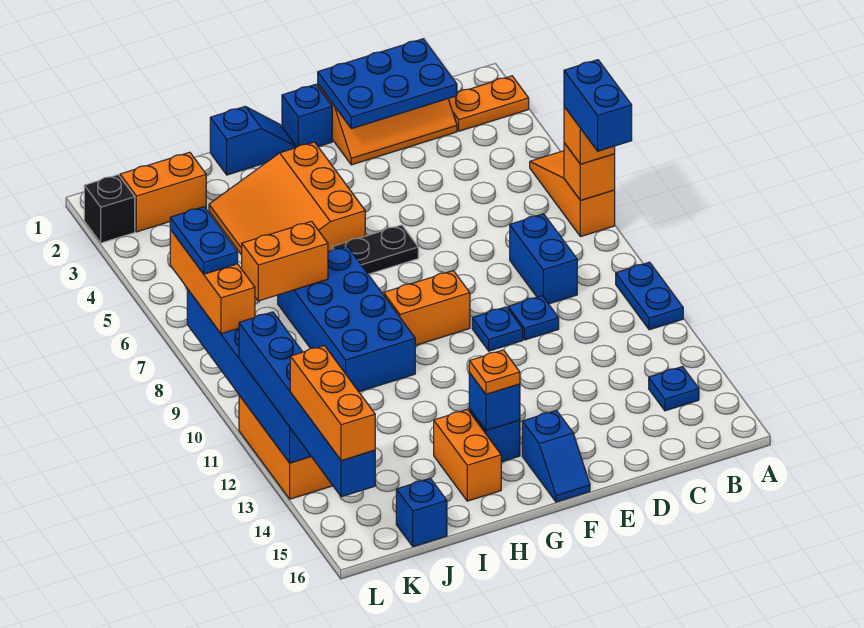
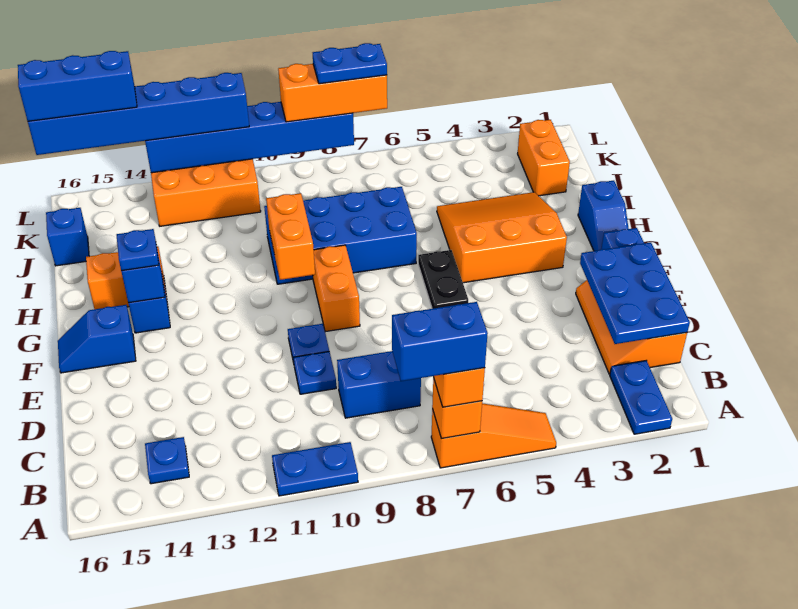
orange plate A2:B2 level 1 -> blue plate A2:B2 level 1
orange plate G14 level 3 -> blue plate G14 level 3
orange brick I7:J7 level 2 -> orange brick G10:H10 level 2
black brick L2 level 1 -> none
orange brick L14:L16 level 4 -> blue brick L14:L16 level 4

